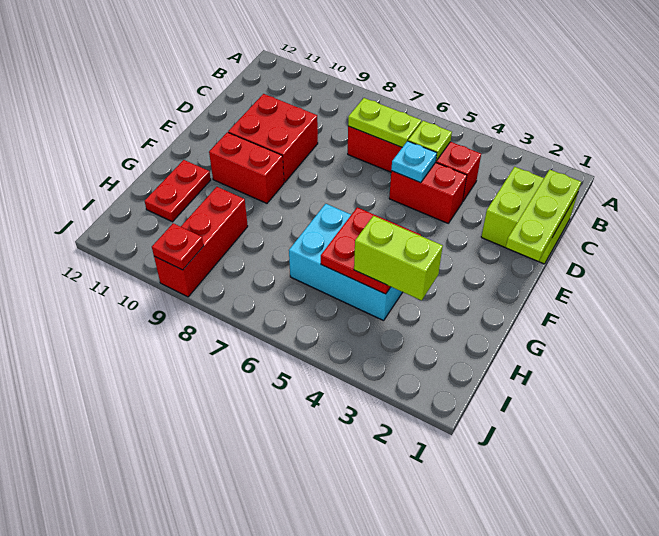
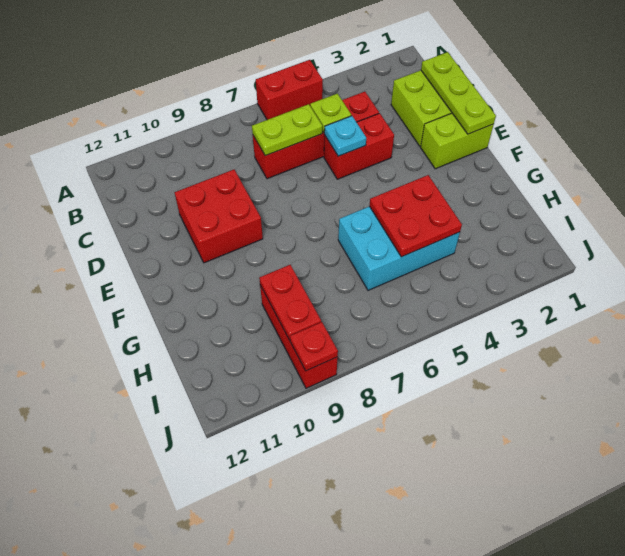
red brick F9:F10 level 1 -> red brick A5:A6 level 1
red plate G11:H11 level 1 -> red plate H9:I9 level 2
lime brick H3:H4 level 3 -> lime brick E1:E2 level 1

